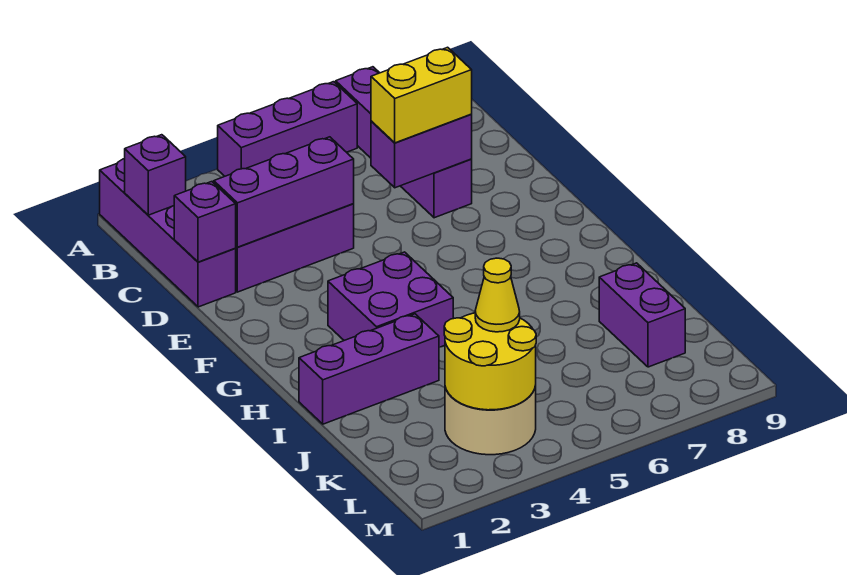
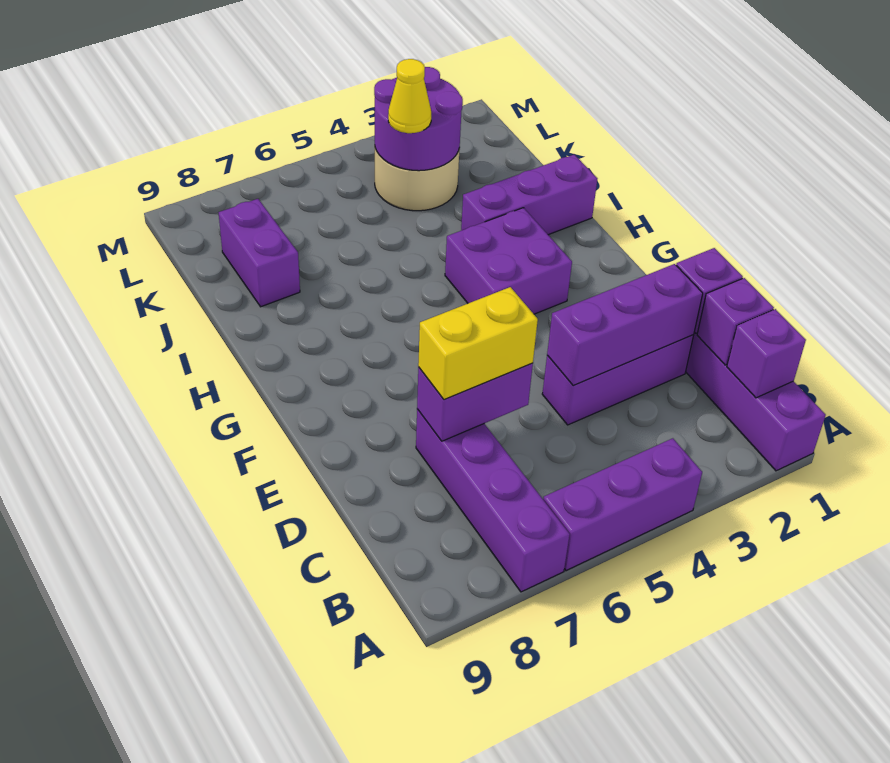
none -> purple brick C1 level 2
yellow round brick K3:L4 level 2 -> purple round brick K3:L4 level 2

